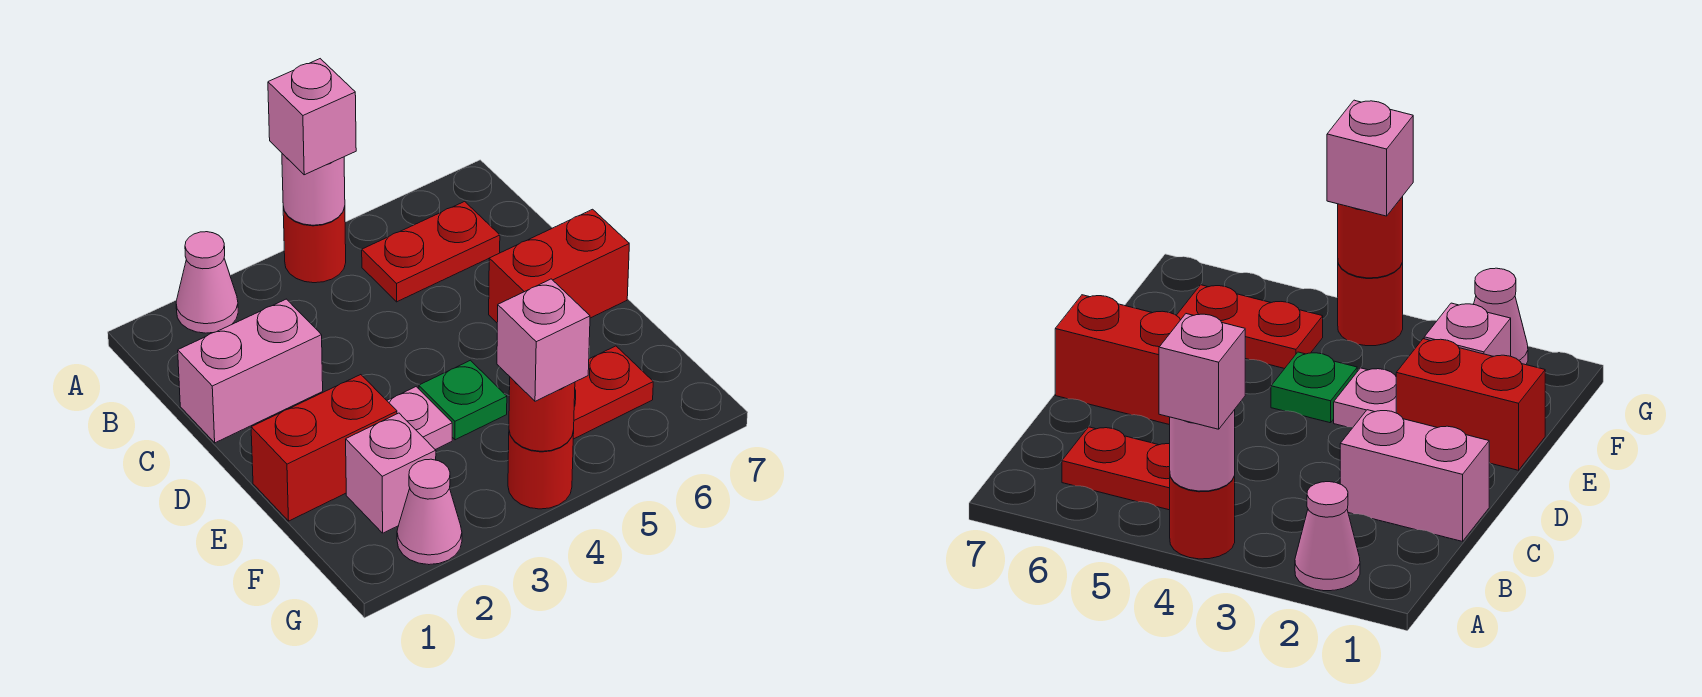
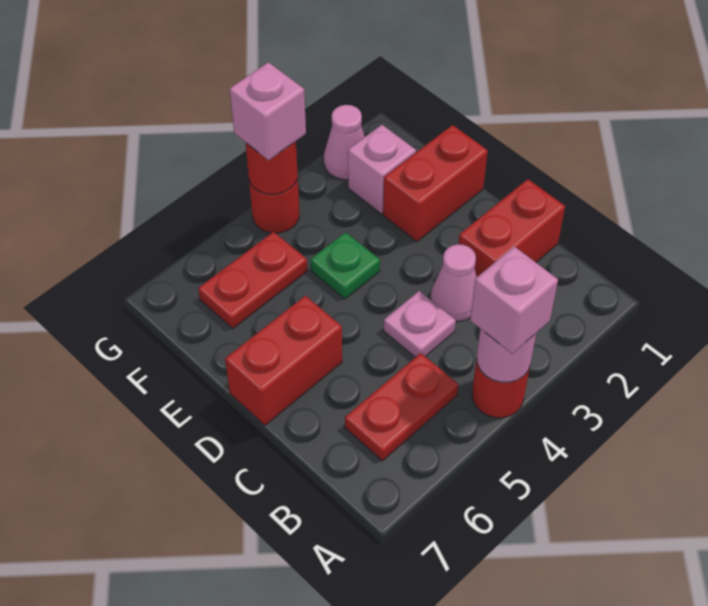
pink cone A2 level 1 -> pink cone C3 level 1
pink brick C1:C2 level 1 -> red brick C1:C2 level 1
pink plate E3 level 1 -> pink plate C4 level 1

